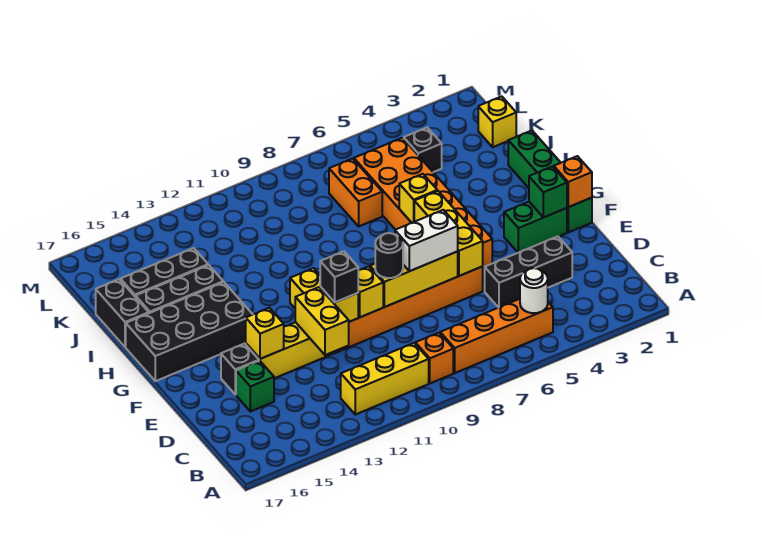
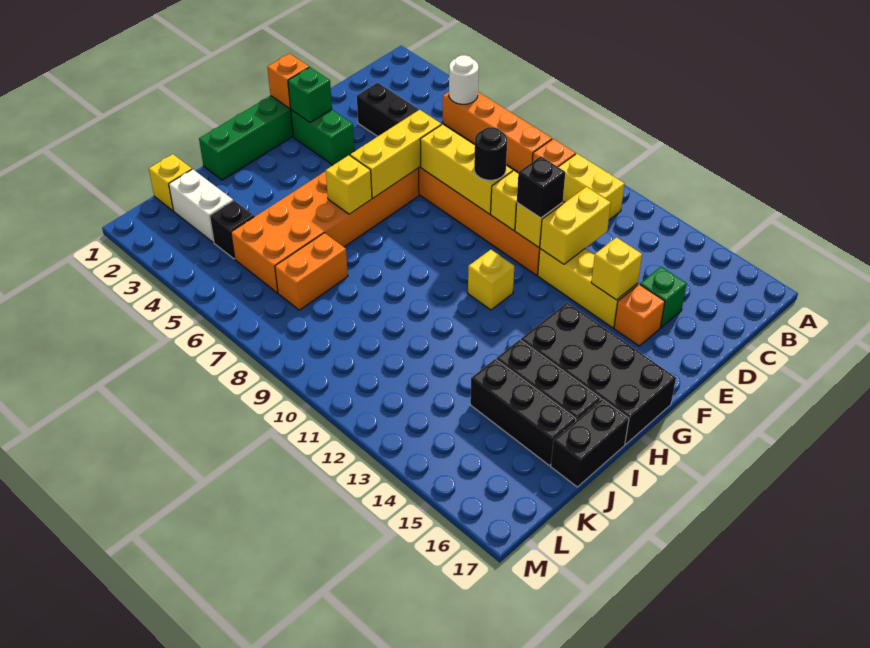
yellow brick B10:B12 level 1 -> yellow brick B10:B11 level 1
white brick E7:E8 level 3 -> white brick K2:K3 level 1
black brick E15 level 1 -> orange brick E15 level 1

